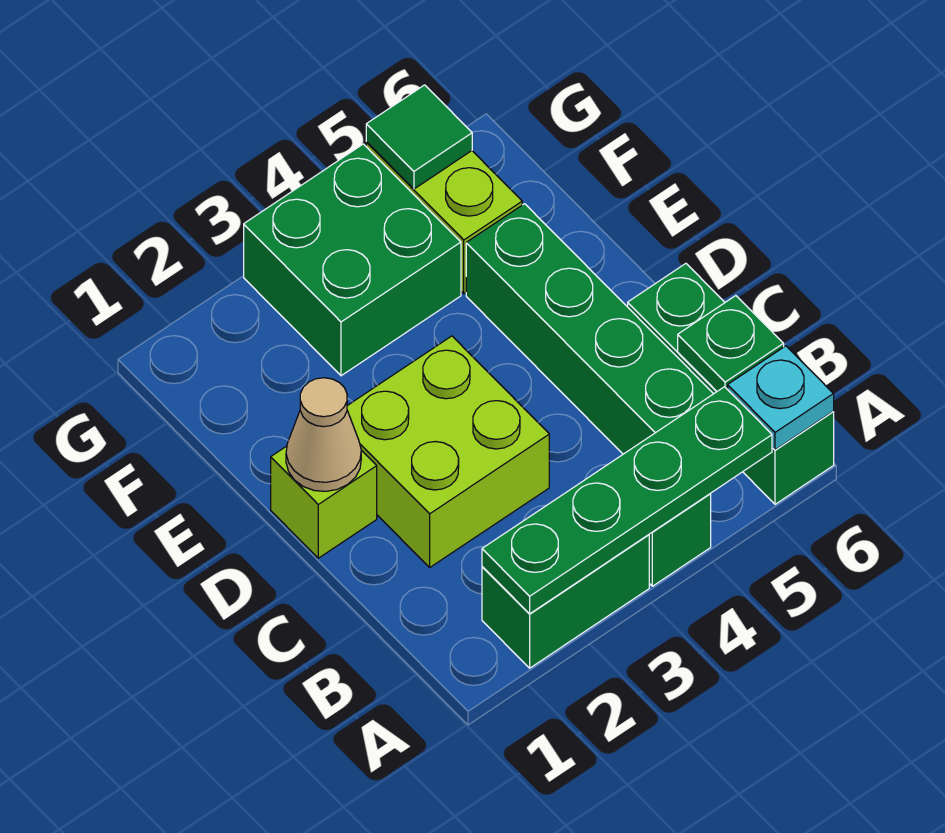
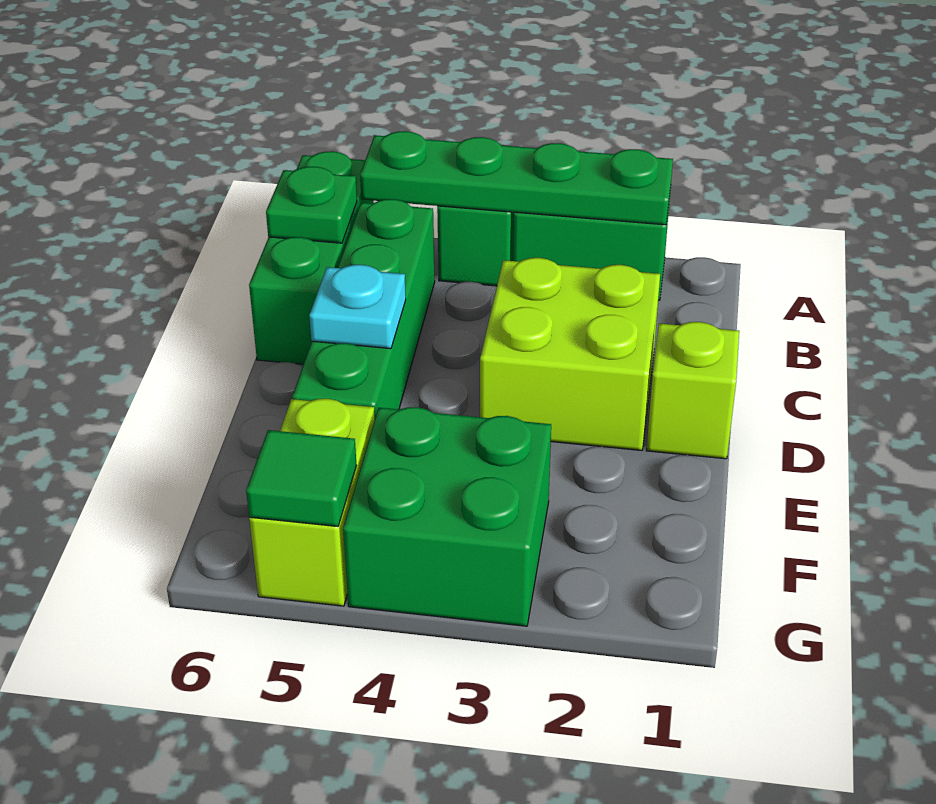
cyan plate A6 level 2 -> cyan plate D5 level 2
tan cone D1 level 2 -> none

